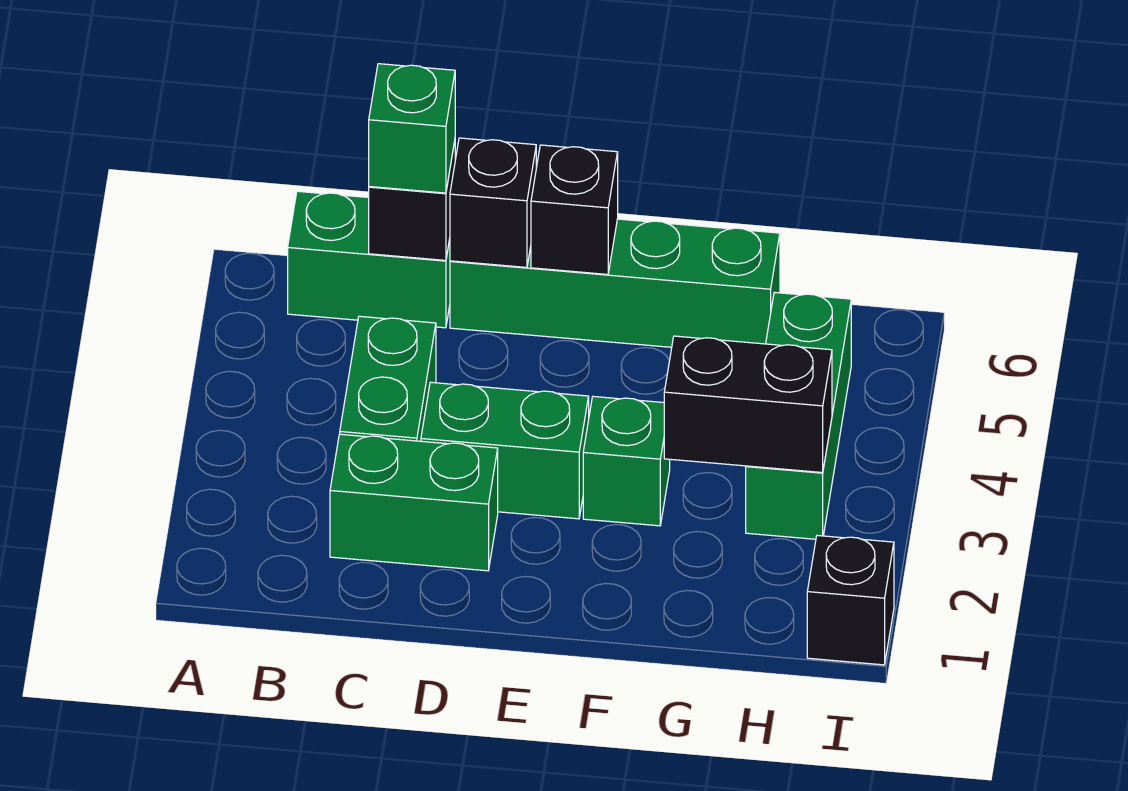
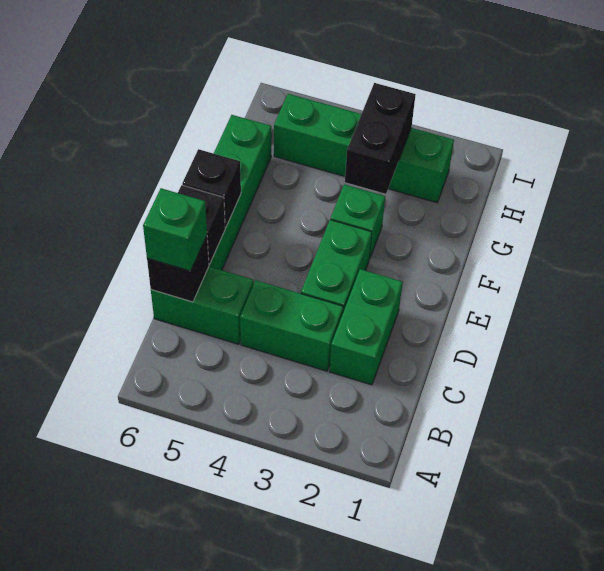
green brick B6:C6 level 1 -> green brick C5:C6 level 1
green brick H3:H5 level 1 -> green brick H2:H5 level 1
black brick I1 level 1 -> none

